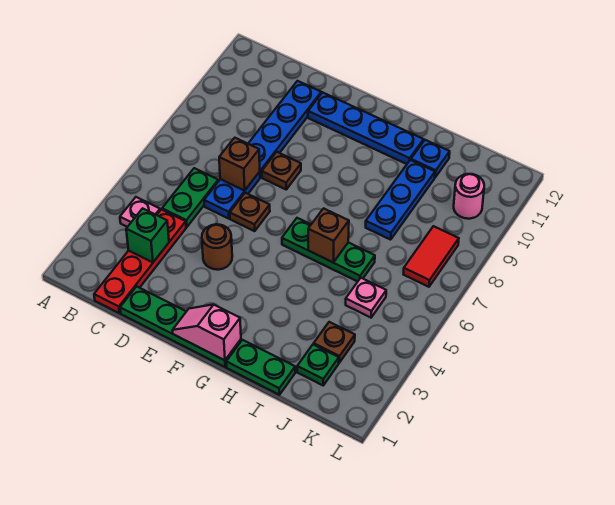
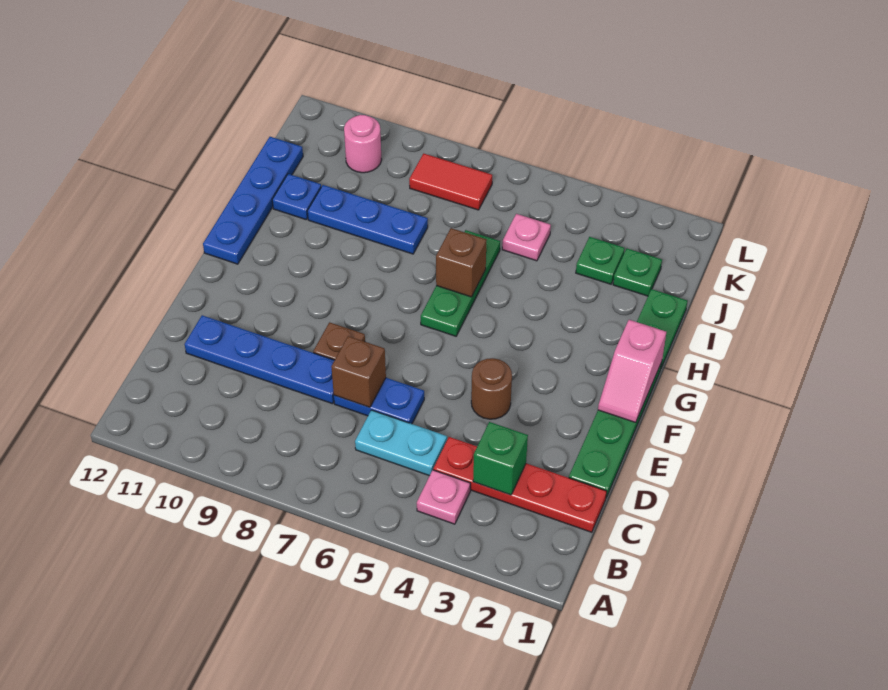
green plate C5:C6 level 1 -> cyan plate C5:C6 level 1
brown plate E6 level 1 -> none
blue plate E11:H11 level 1 -> blue plate G12:J12 level 1
brown plate J3 level 1 -> green plate J3 level 1

